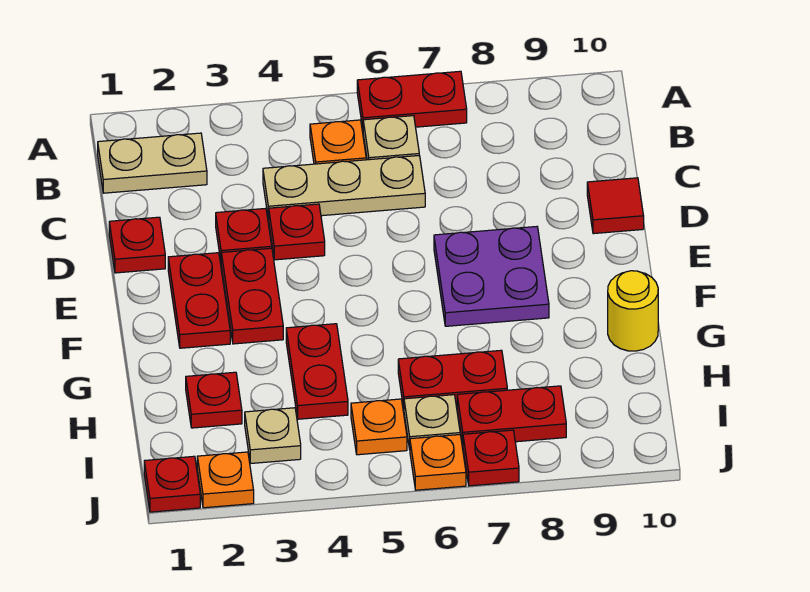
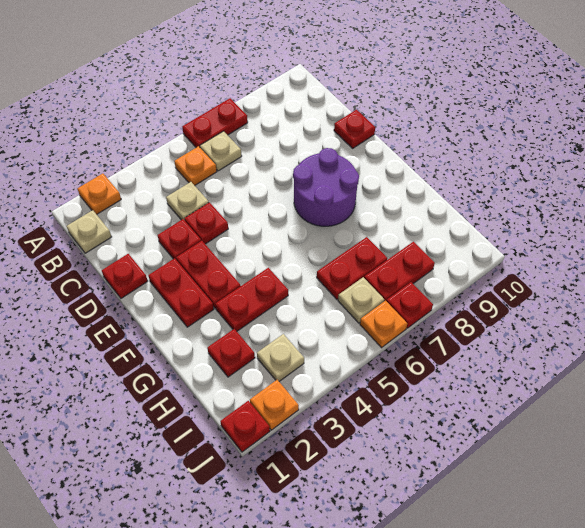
tan plate B1:B2 level 1 -> tan plate B1 level 1
tan plate C4:C6 level 1 -> tan plate C4 level 1
red tile D10 level 1 -> red plate D10 level 1
purple plate E7:F8 level 1 -> purple round brick E7:F8 level 1
red plate G4:H4 level 1 -> red plate G3:G4 level 1
yellow round brick G10 level 1 -> none
orange plate I5 level 1 -> orange plate A2 level 1

